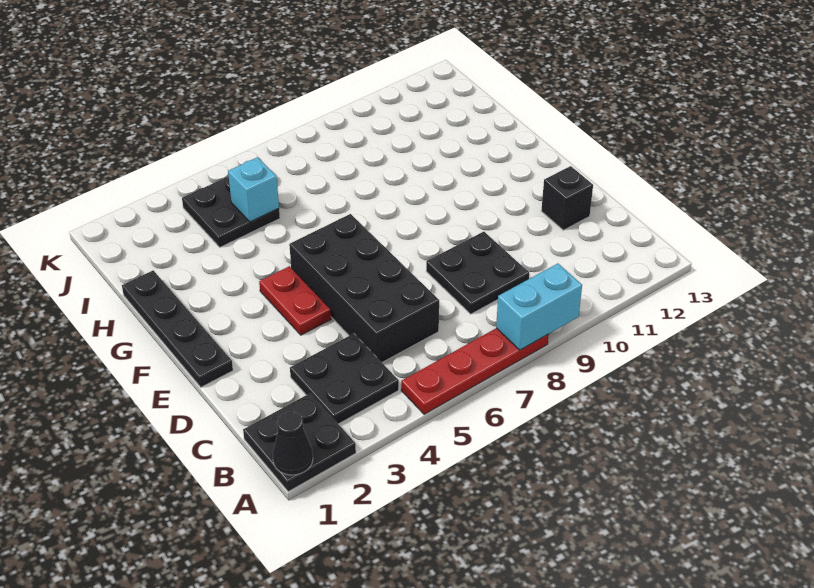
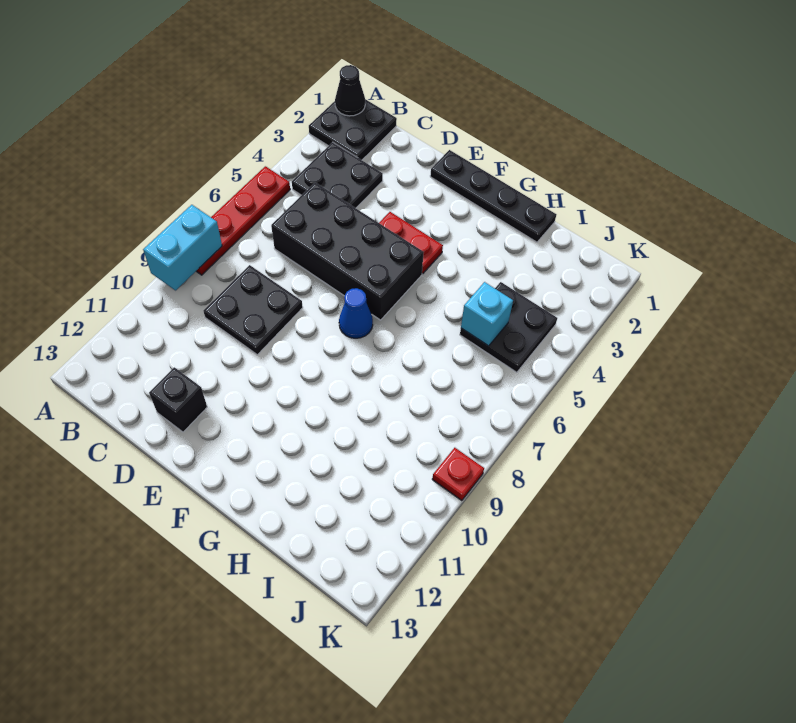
none -> blue cone F7 level 1
none -> red plate K9 level 1

